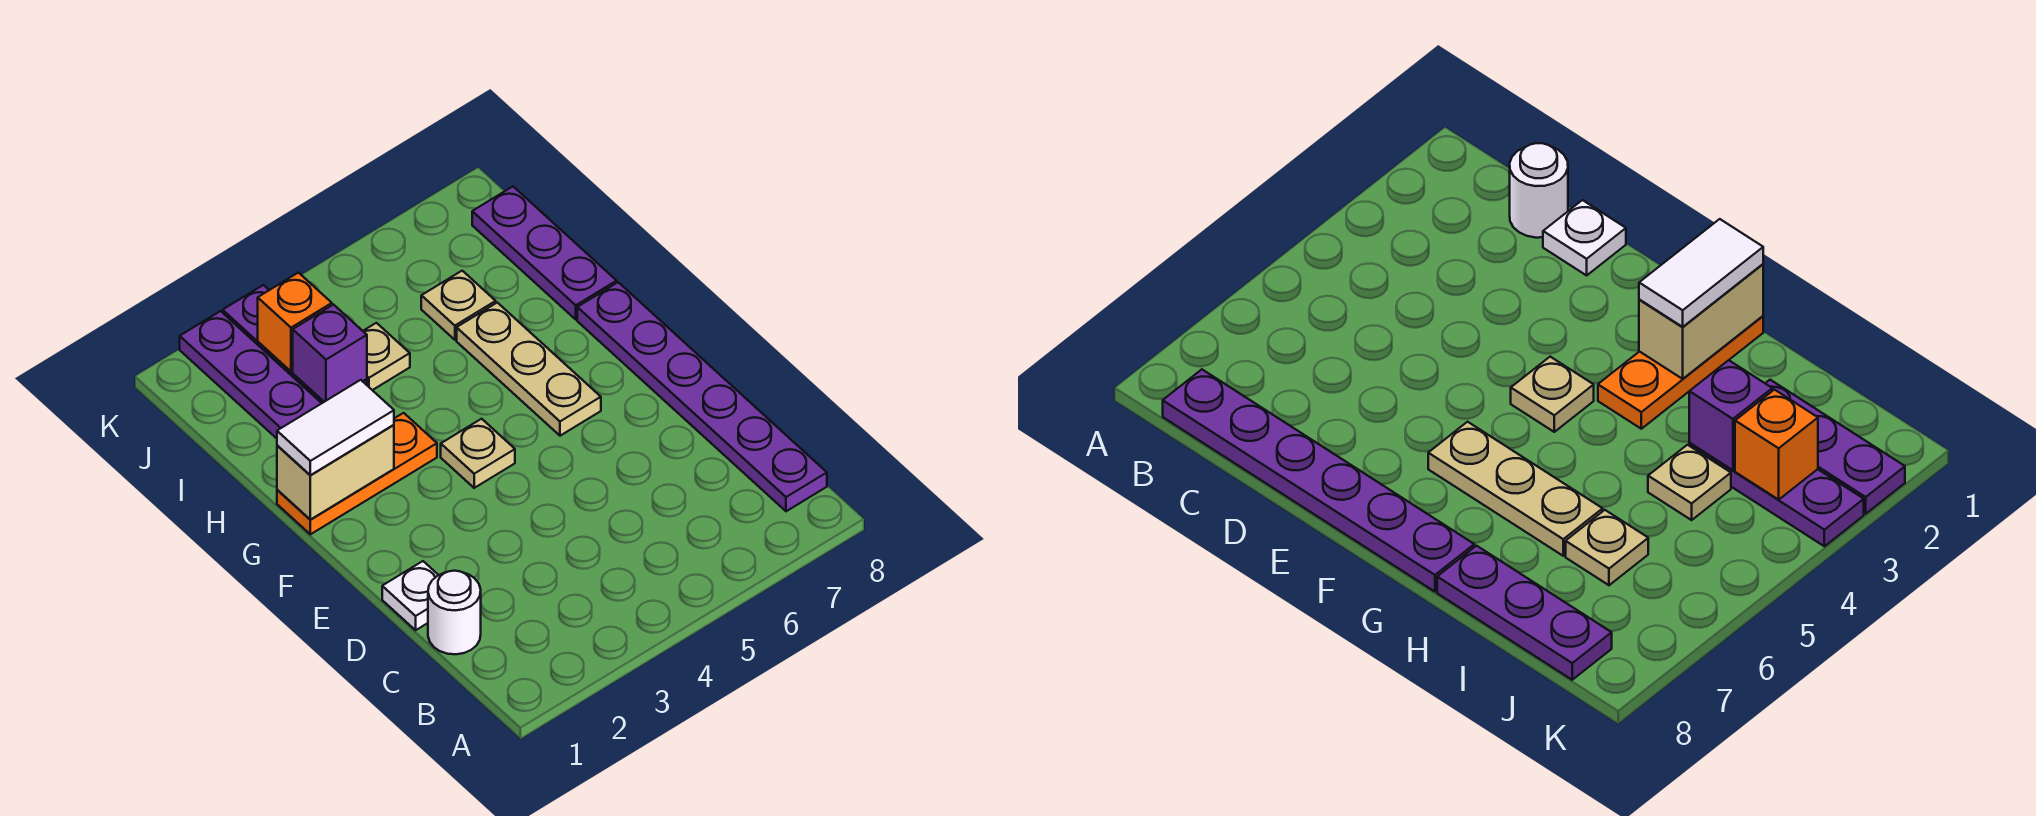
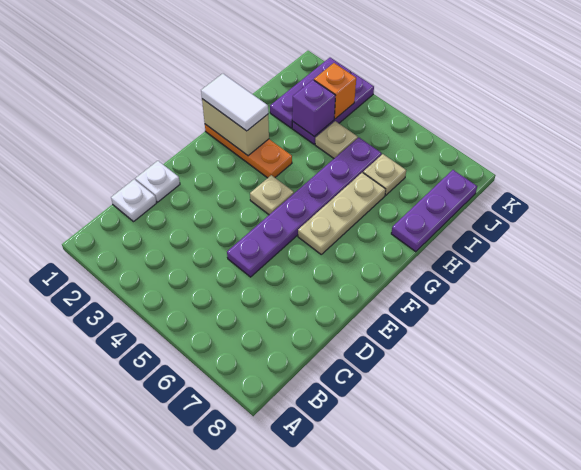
purple plate B8:G8 level 1 -> purple plate D5:I5 level 1
white round brick C1 level 1 -> white plate C1 level 1

